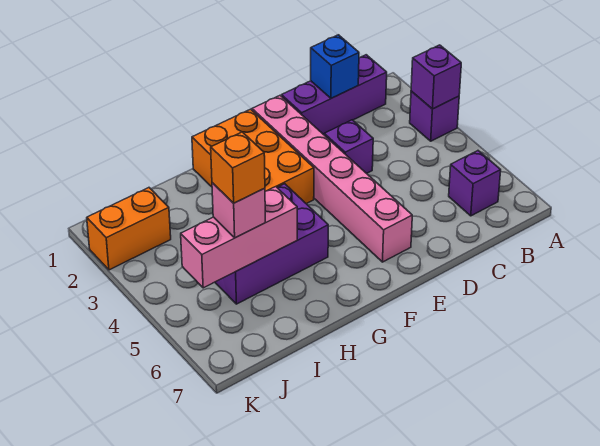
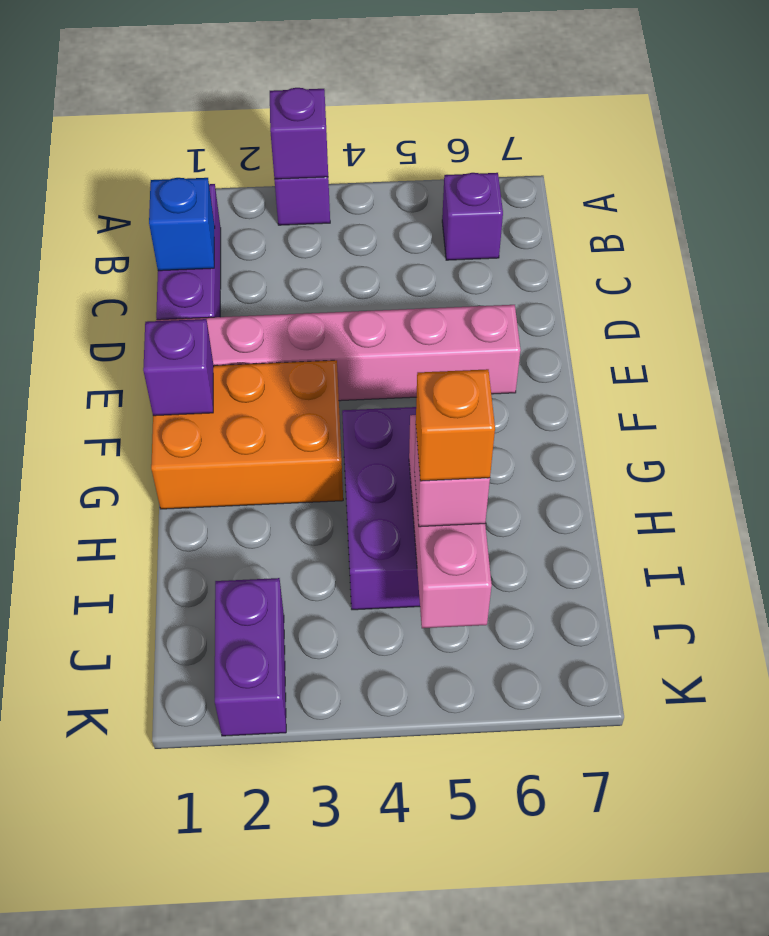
purple brick D3 level 1 -> purple brick F1 level 2
orange brick J2:K2 level 1 -> purple brick J2:K2 level 1

